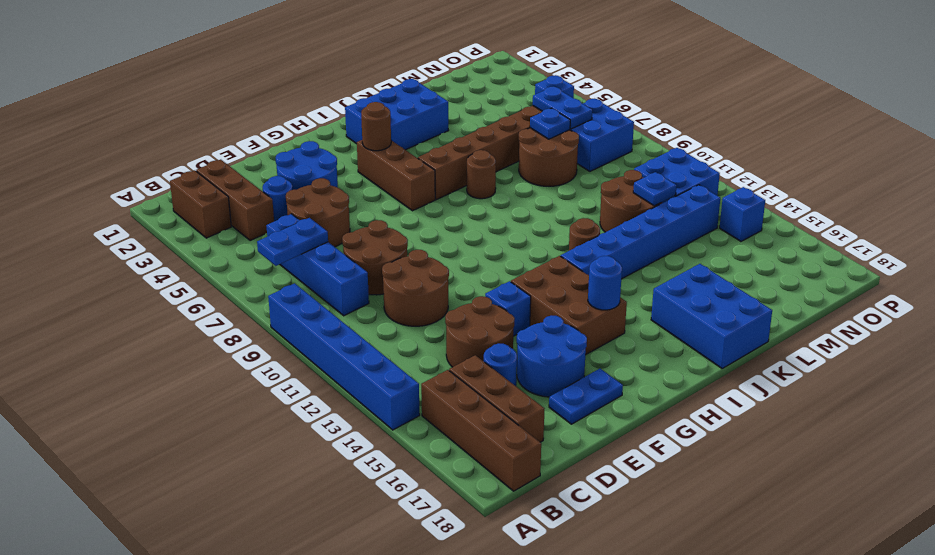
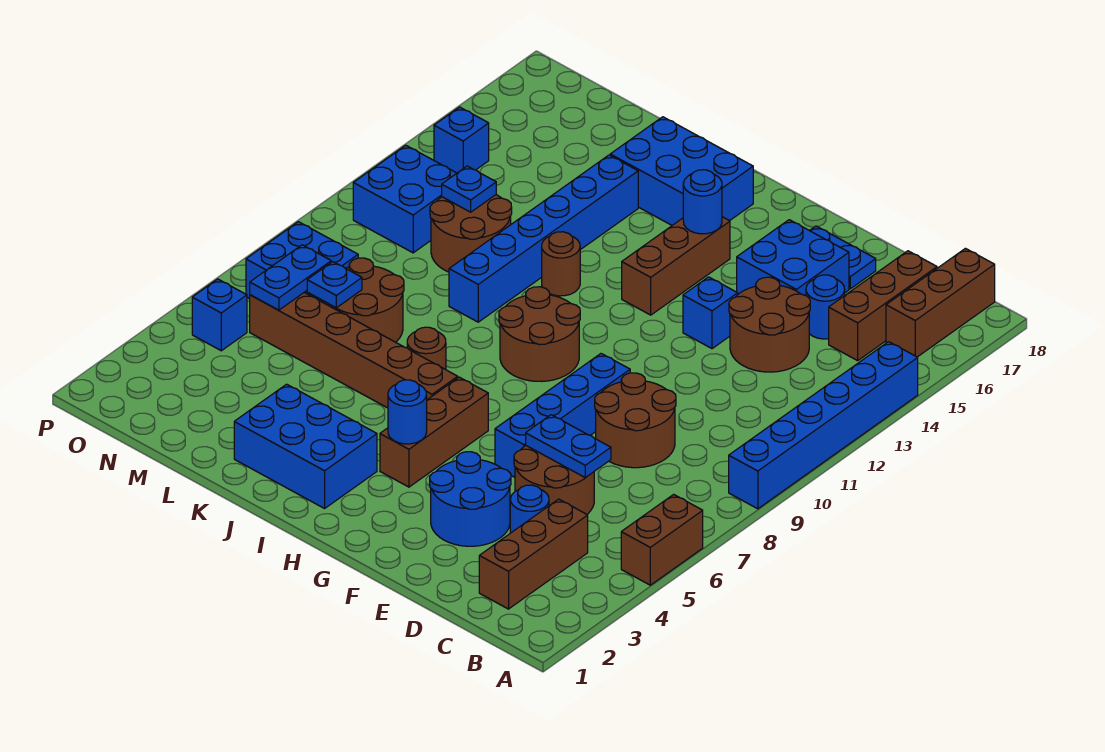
brown brick B2:B3 level 1 -> brown brick A5:A6 level 1
blue plate B7:C7 level 2 -> blue plate D6:E6 level 2
brown brick B15:B18 level 1 -> brown brick B16:B18 level 1
blue brick C6:C9 level 1 -> blue brick F6:F9 level 1
brown round brick D10:E11 level 1 -> brown round brick H9:I10 level 1
blue round brick E15:F16 level 1 -> blue brick E15:F16 level 1
brown brick G13:H15 level 1 -> brown brick H13:H15 level 1
brown round brick H4 level 2 -> blue round brick H4 level 2
blue brick I13:N13 level 1 -> blue brick K10:K15 level 1
blue brick J16:K18 level 1 -> blue brick I16:K17 level 1

